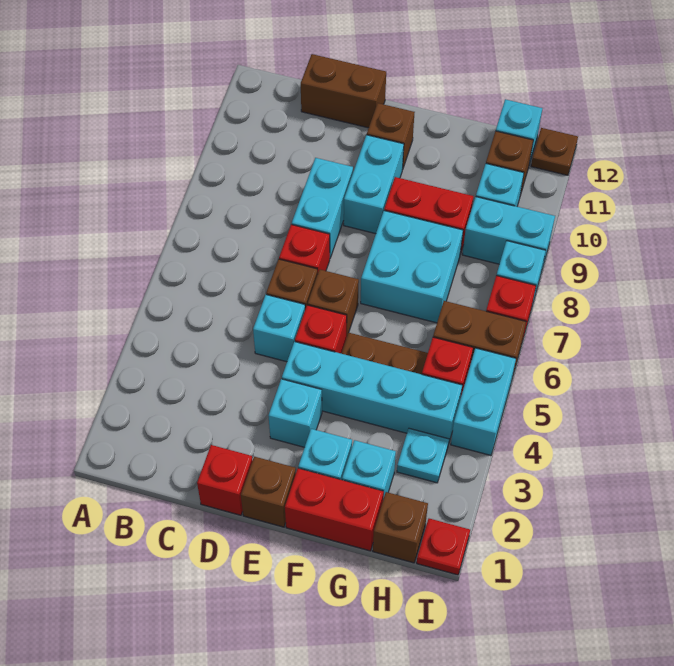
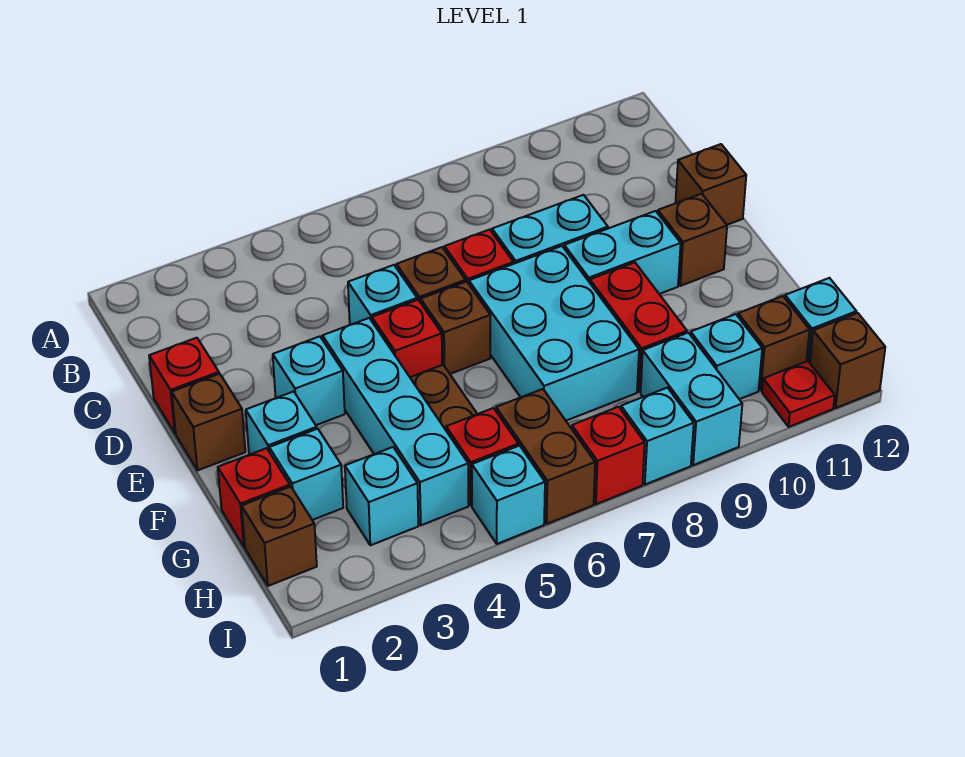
brown brick C12:D12 level 1 -> brown brick D12 level 1
red brick F1:G1 level 1 -> red brick G1 level 1
cyan brick F7:G8 level 1 -> cyan brick E7:G8 level 1
cyan plate H3 level 1 -> cyan brick H3 level 1
red plate I1 level 1 -> red plate I11 level 1
cyan brick I4:I5 level 1 -> cyan brick I5 level 1
brown plate I12 level 1 -> brown brick I12 level 1

